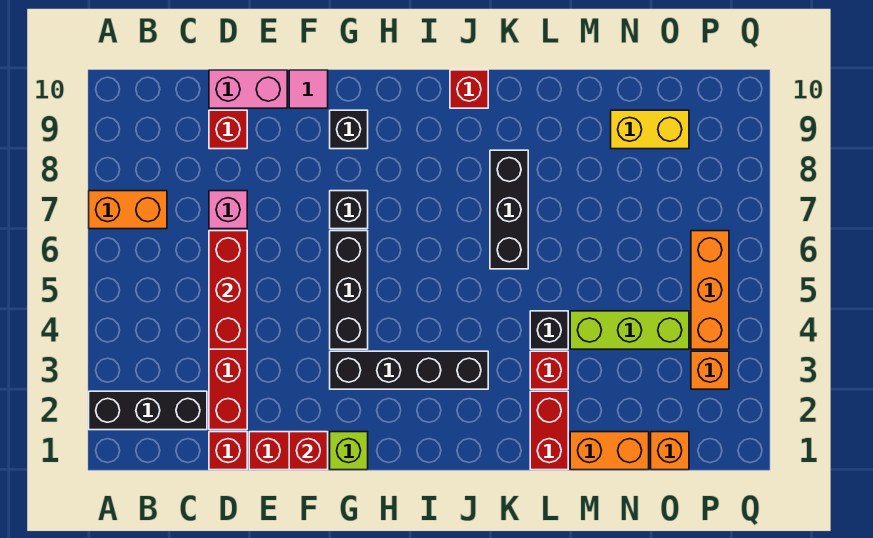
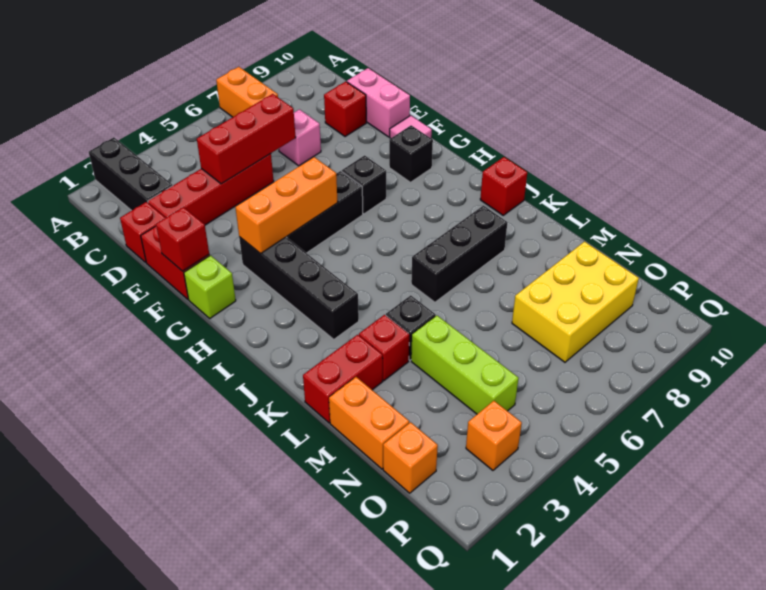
yellow brick N9:O9 level 1 -> yellow brick N7:O9 level 1
orange brick P4:P6 level 1 -> orange brick G3:G5 level 2

